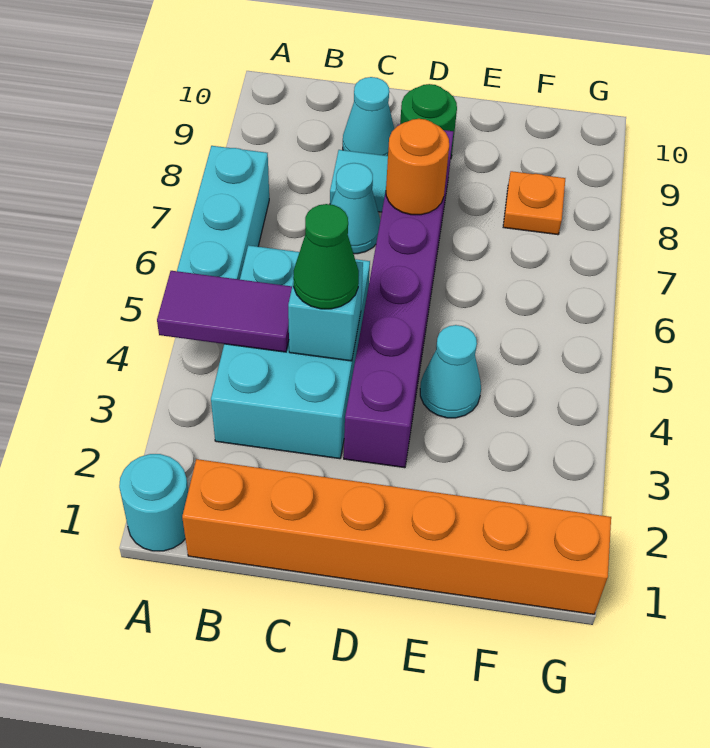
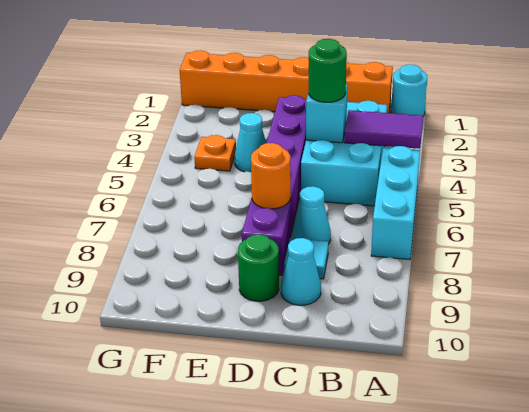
green cone C4 level 3 -> green round brick C4 level 3
orange plate F8 level 1 -> orange plate F4 level 1

